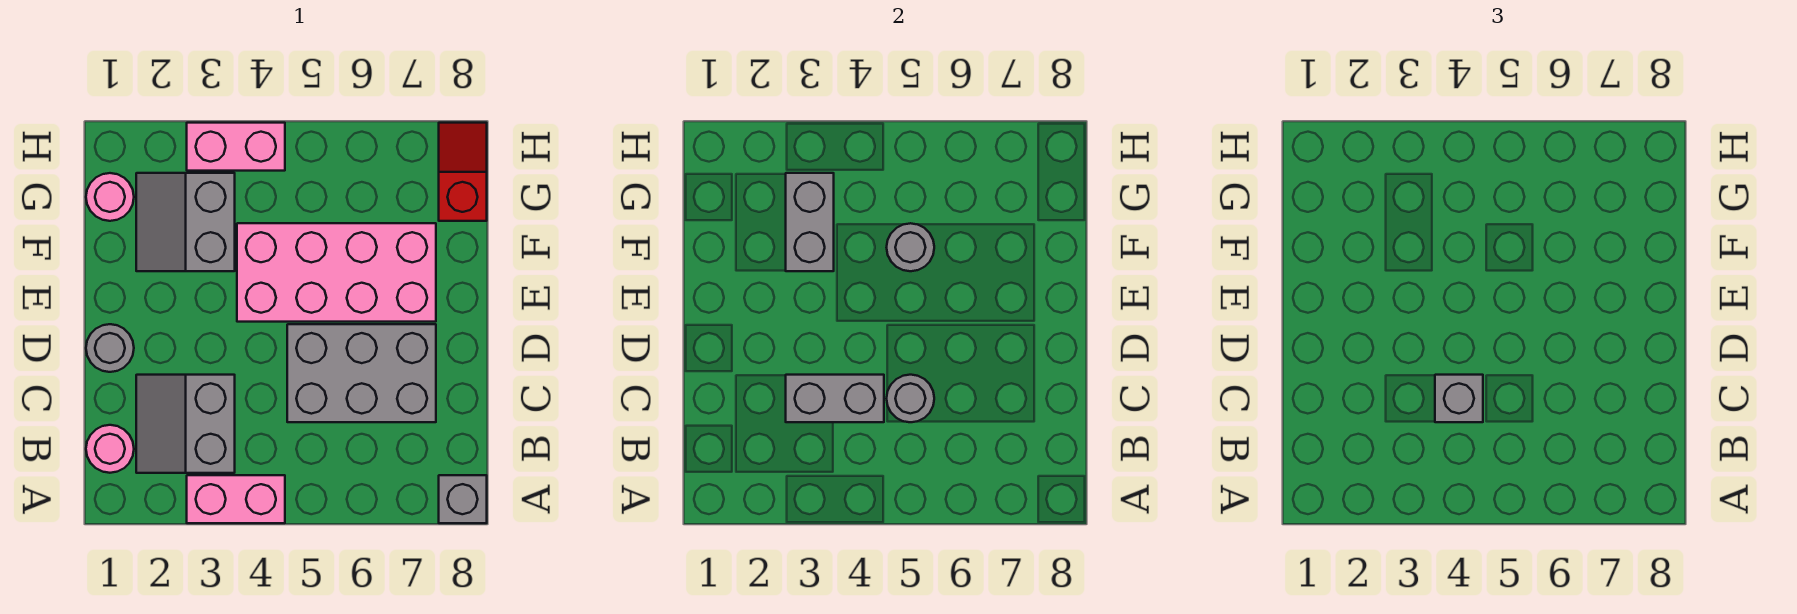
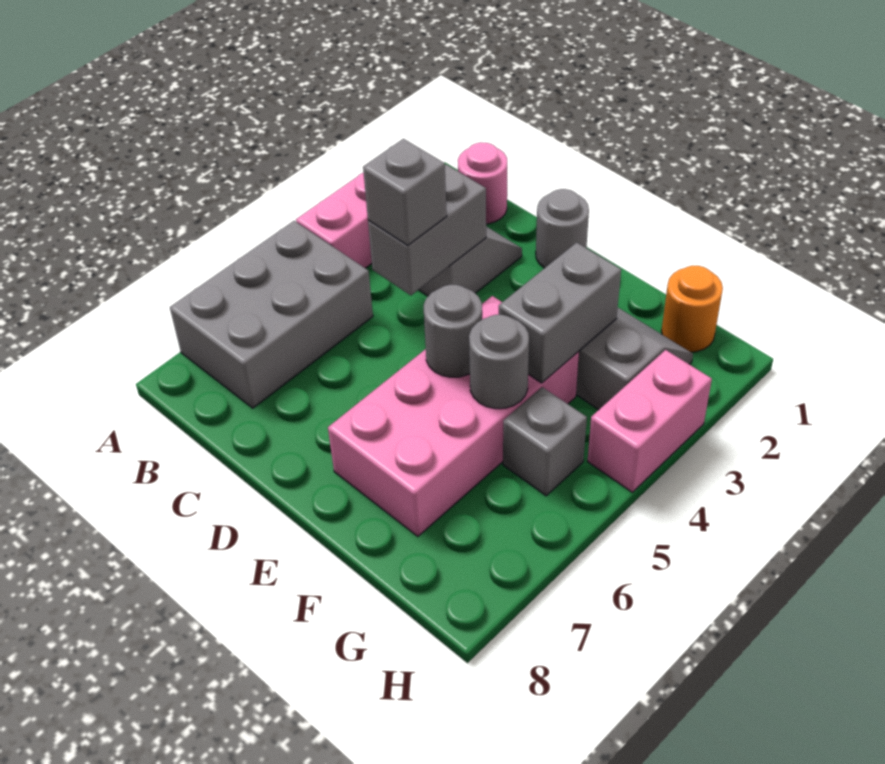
grey brick A8 level 1 -> grey brick G5 level 1
grey brick C5:D7 level 1 -> grey brick A5:B7 level 1
grey round brick C5 level 2 -> grey round brick E5 level 2
grey brick F3:G3 level 2 -> grey brick F3:F4 level 2
pink round brick G1 level 1 -> orange round brick G1 level 1
red slope G8:H8 level 1 top G -> none

